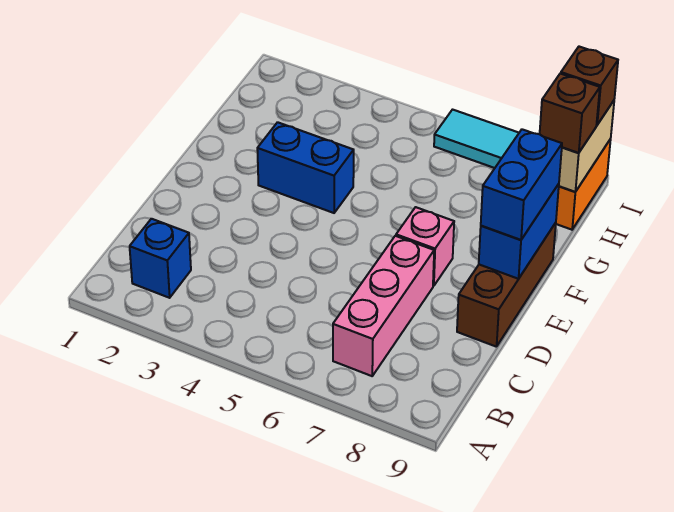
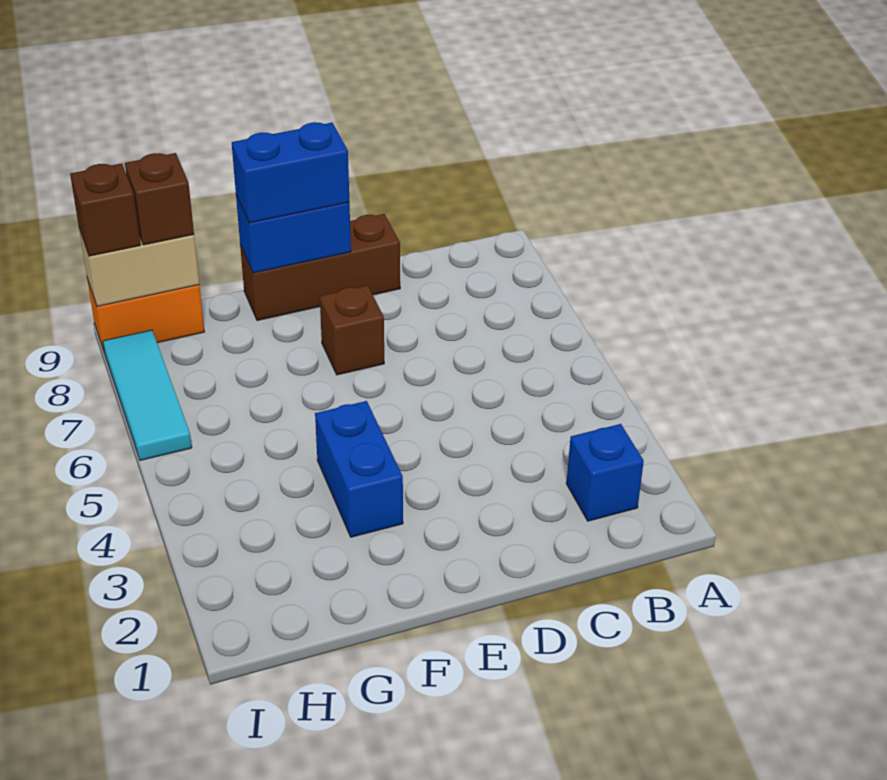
pink brick B7:D7 level 1 -> none
pink brick E7 level 1 -> brown brick E7 level 1

